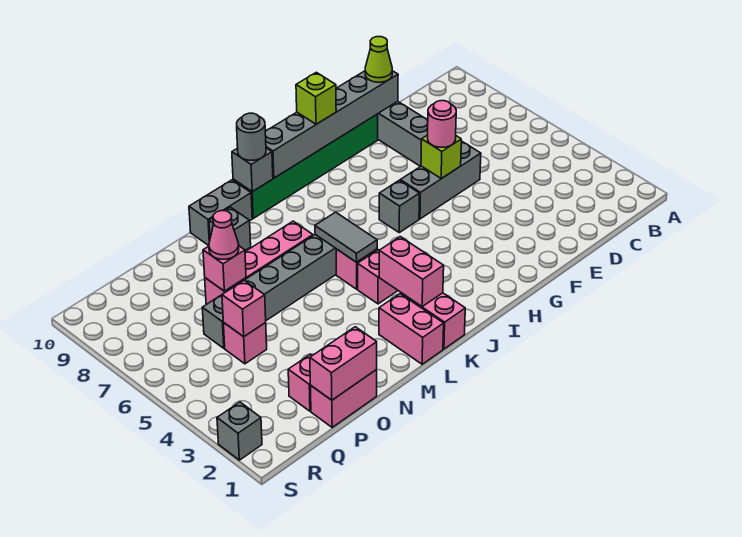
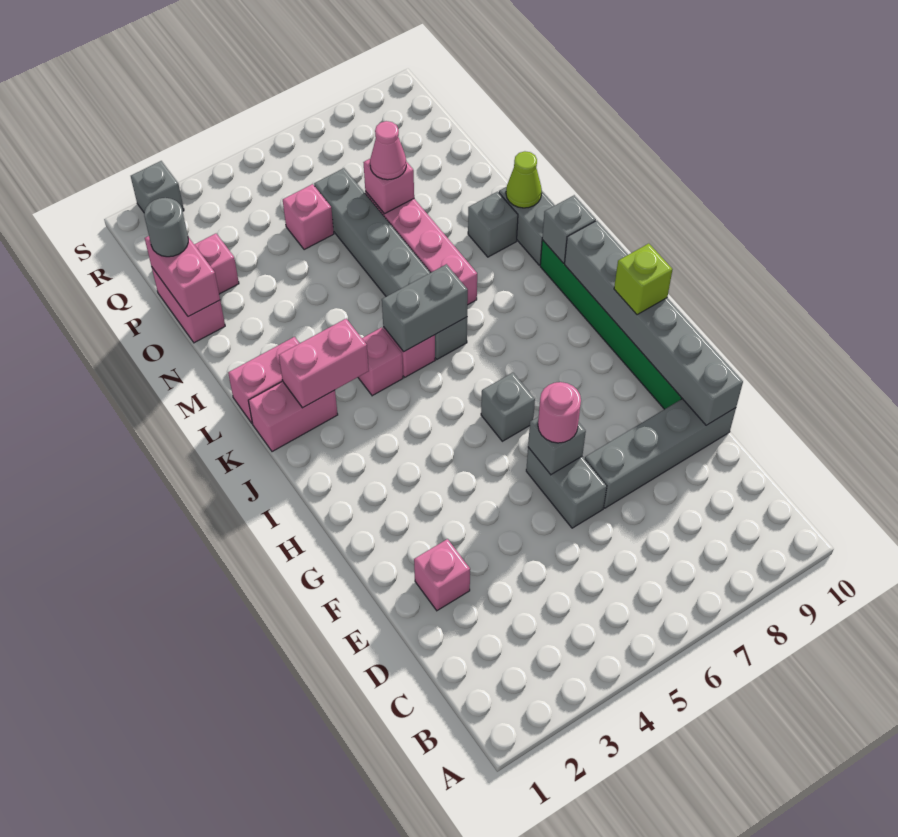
grey brick E6:G6 level 1 -> grey brick E6:F6 level 1
lime cone E10 level 3 -> lime cone M10 level 2
lime brick F6 level 2 -> grey brick F6 level 2
grey tile K5:K6 level 2 -> grey brick K5:K6 level 2
grey round brick K10 level 3 -> grey round brick P1 level 3
pink brick P5 level 2 -> pink brick E2 level 1

